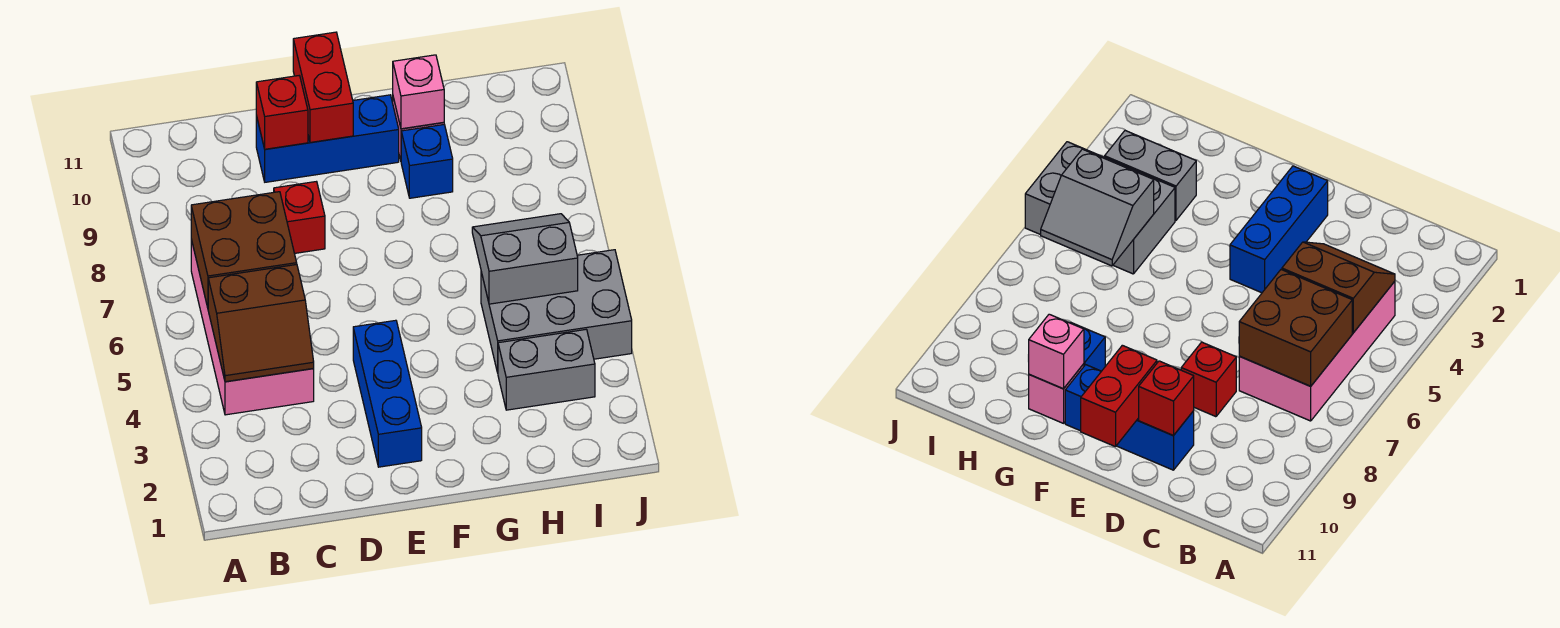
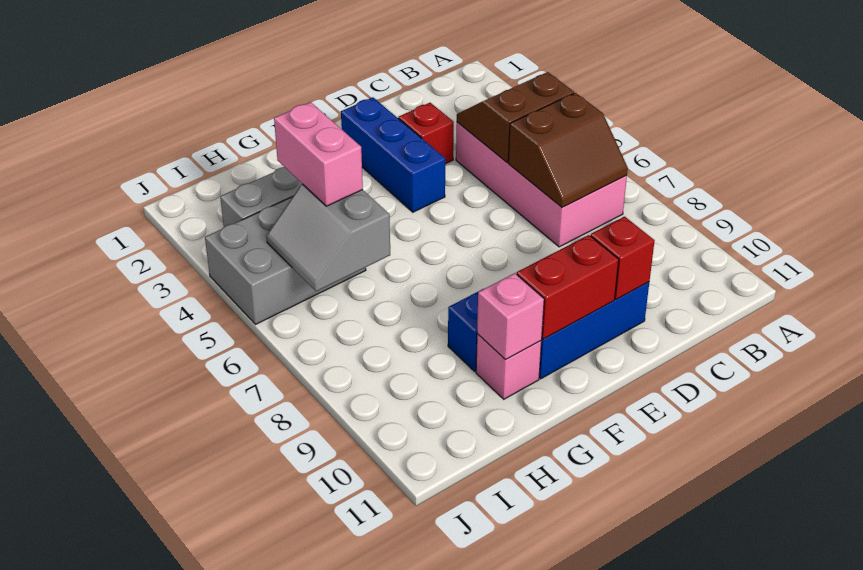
brown brick B6:C7 level 2 -> brown slope B6:C7 level 2 top 6
red brick D8 level 1 -> red brick D3 level 1
red brick E10:E11 level 2 -> red brick E10:F10 level 2
none -> pink brick H4:H5 level 3
grey slope H5:I6 level 2 top 5 -> grey slope H5:I6 level 2 top H

